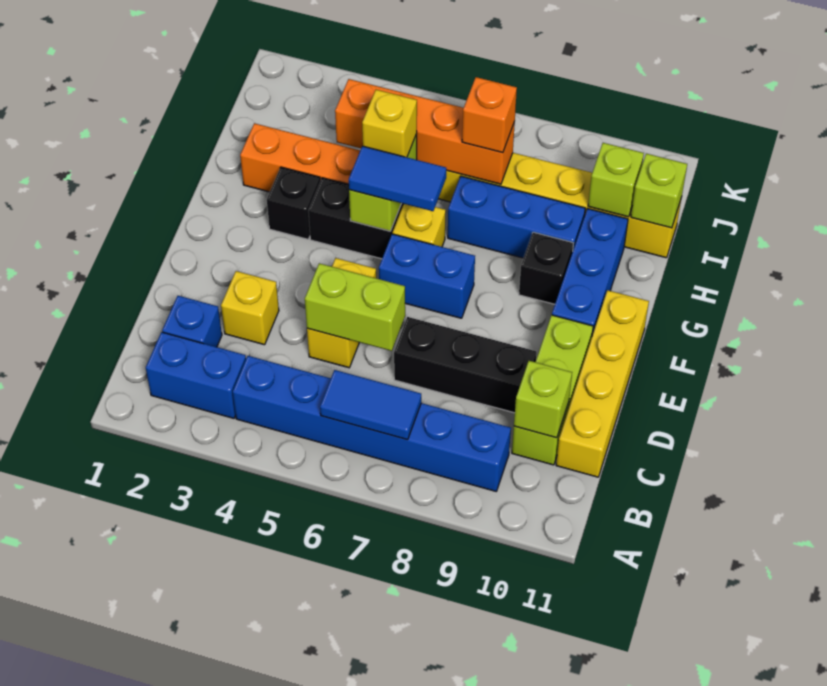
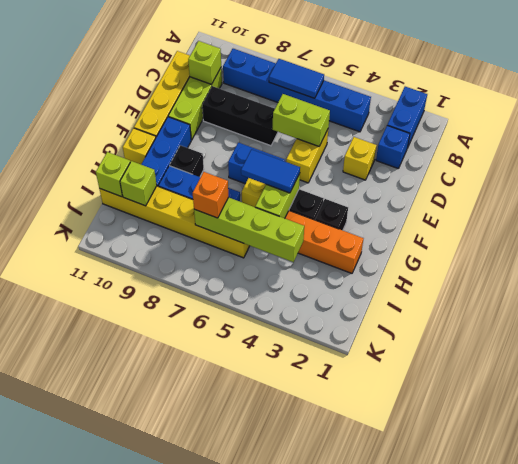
blue brick B2:B3 level 1 -> blue brick A2:B2 level 1
yellow brick H5 level 3 -> yellow brick G11 level 1
orange brick I4:I7 level 2 -> lime brick I4:I7 level 2

